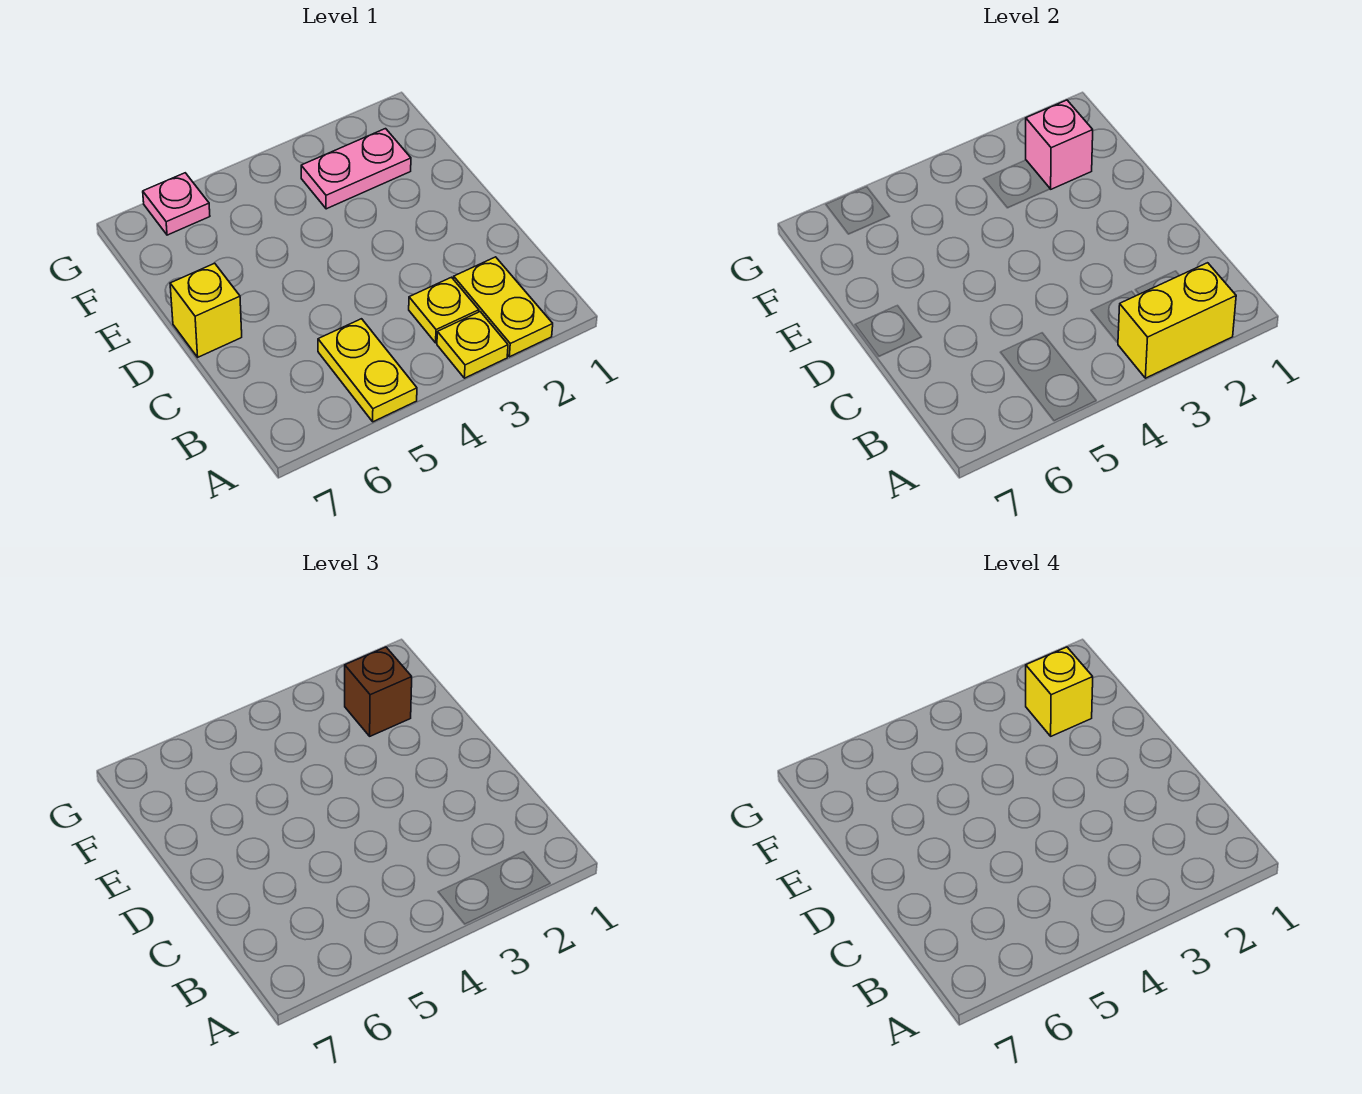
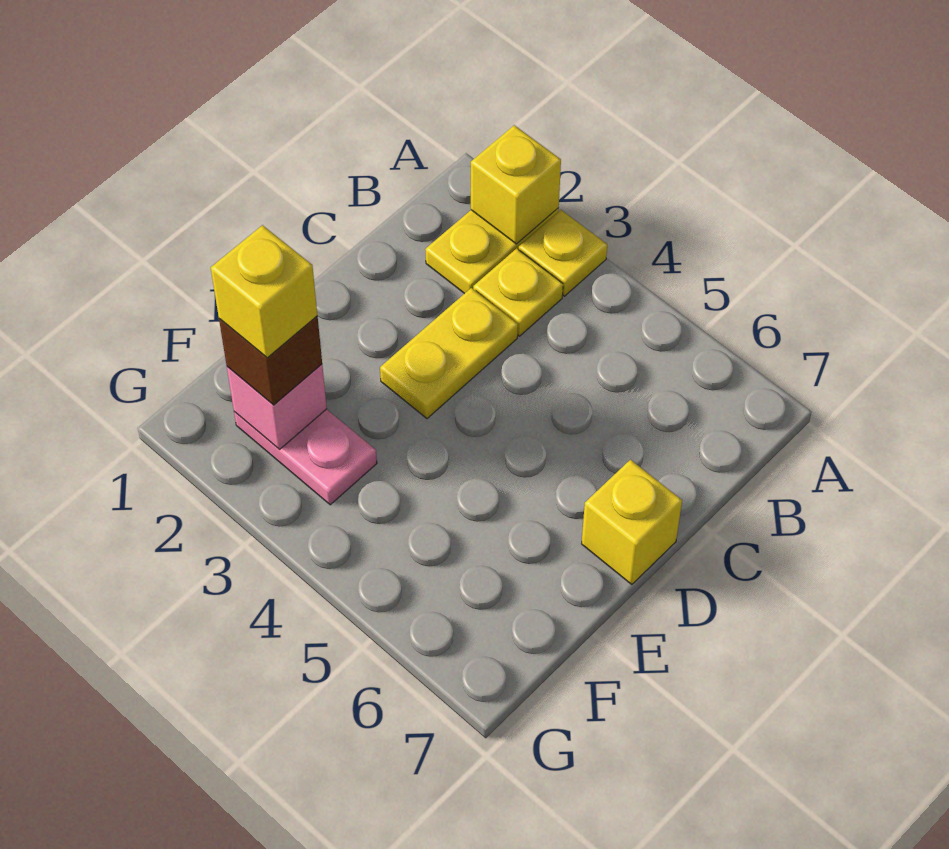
yellow brick A2:A3 level 2 -> yellow brick A2 level 2
yellow plate A5:B5 level 1 -> yellow plate C3:D3 level 1
pink plate G6 level 1 -> none

